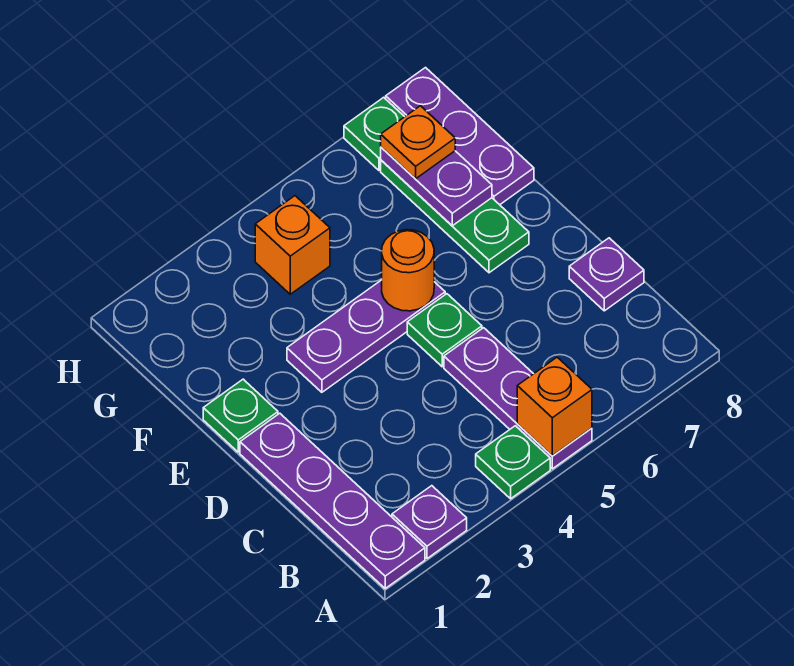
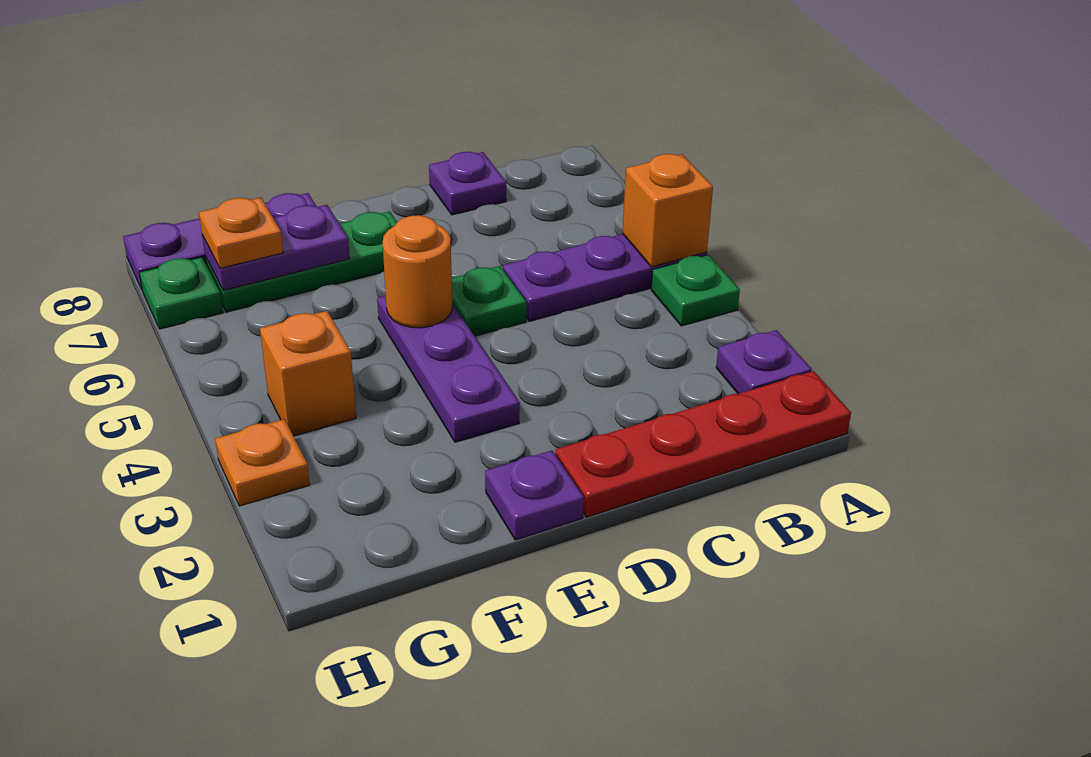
purple plate A1:D1 level 1 -> red plate A1:D1 level 1
green plate E1 level 1 -> purple plate E1 level 1
none -> orange plate H3 level 1

